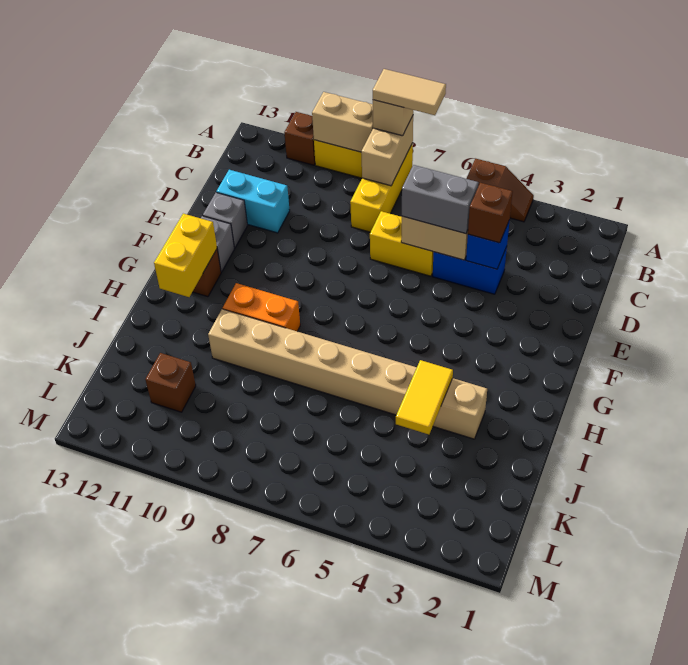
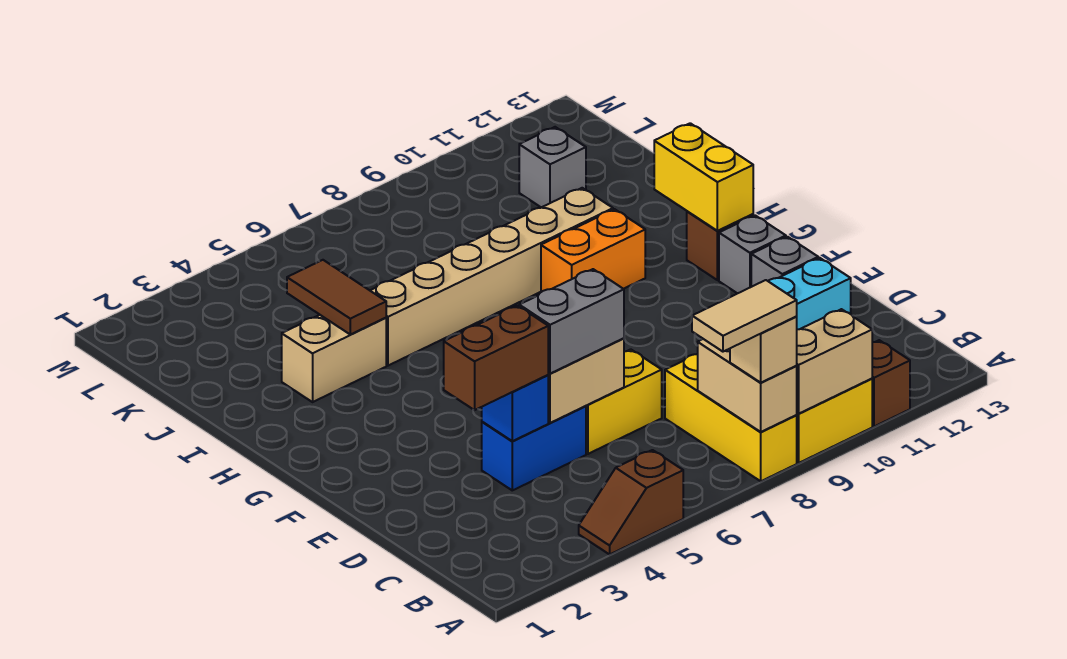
brown brick D4 level 3 -> brown brick D3:D4 level 3
yellow tile I4:J4 level 2 -> brown tile I4:J4 level 2
brown brick K11 level 1 -> grey brick K11 level 1

